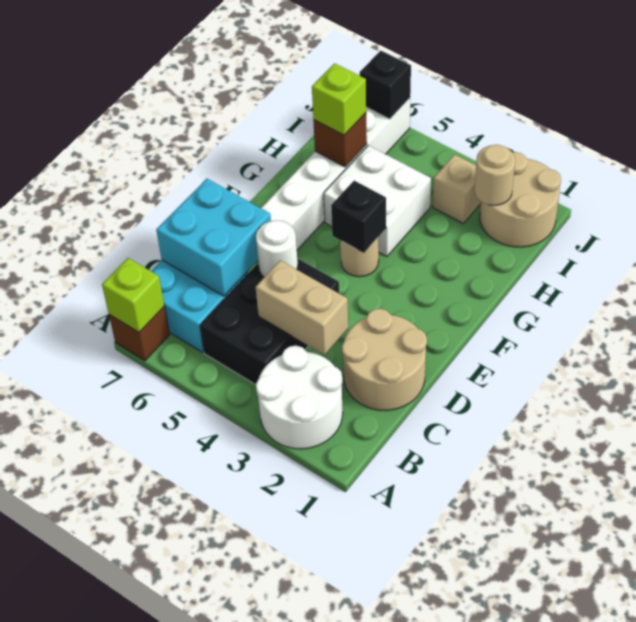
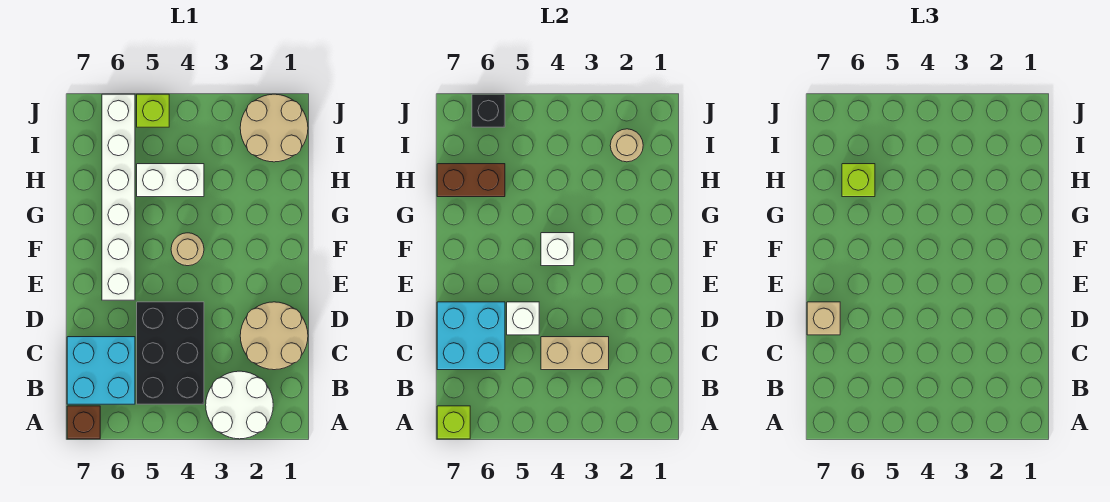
white round brick D5 level 2 -> white brick D5 level 2
black brick F4 level 2 -> white brick F4 level 2
white brick G4:H5 level 1 -> white brick H4:H5 level 1
brown brick H6 level 2 -> brown brick H6:H7 level 2
tan brick I3 level 1 -> tan brick D7 level 3
none -> lime brick J5 level 1

